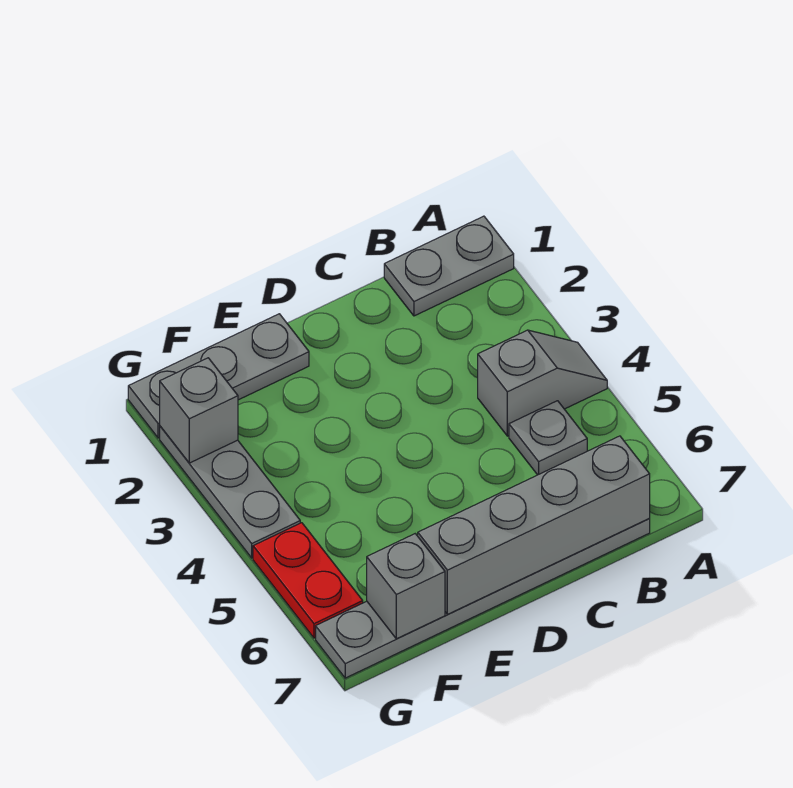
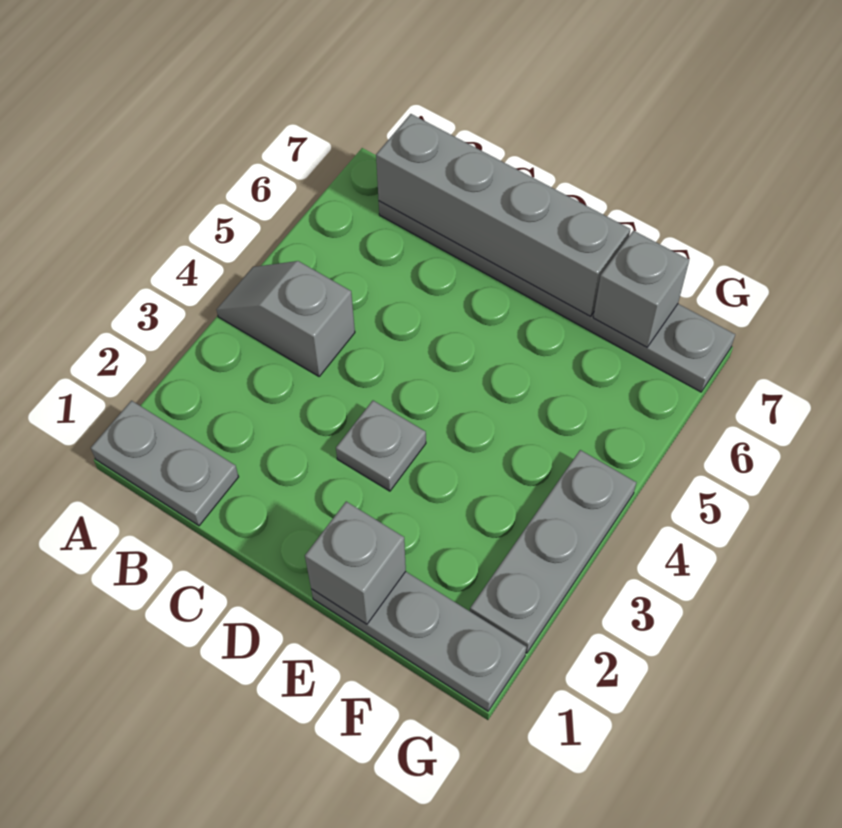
grey plate B5 level 1 -> grey plate D3 level 1
grey brick G2 level 2 -> grey brick E1 level 2
red plate G5:G6 level 1 -> none

